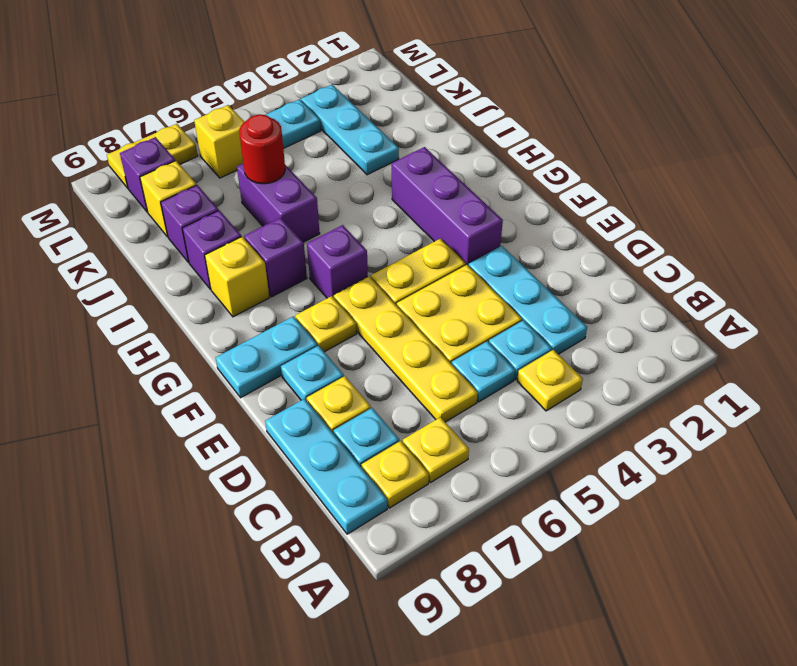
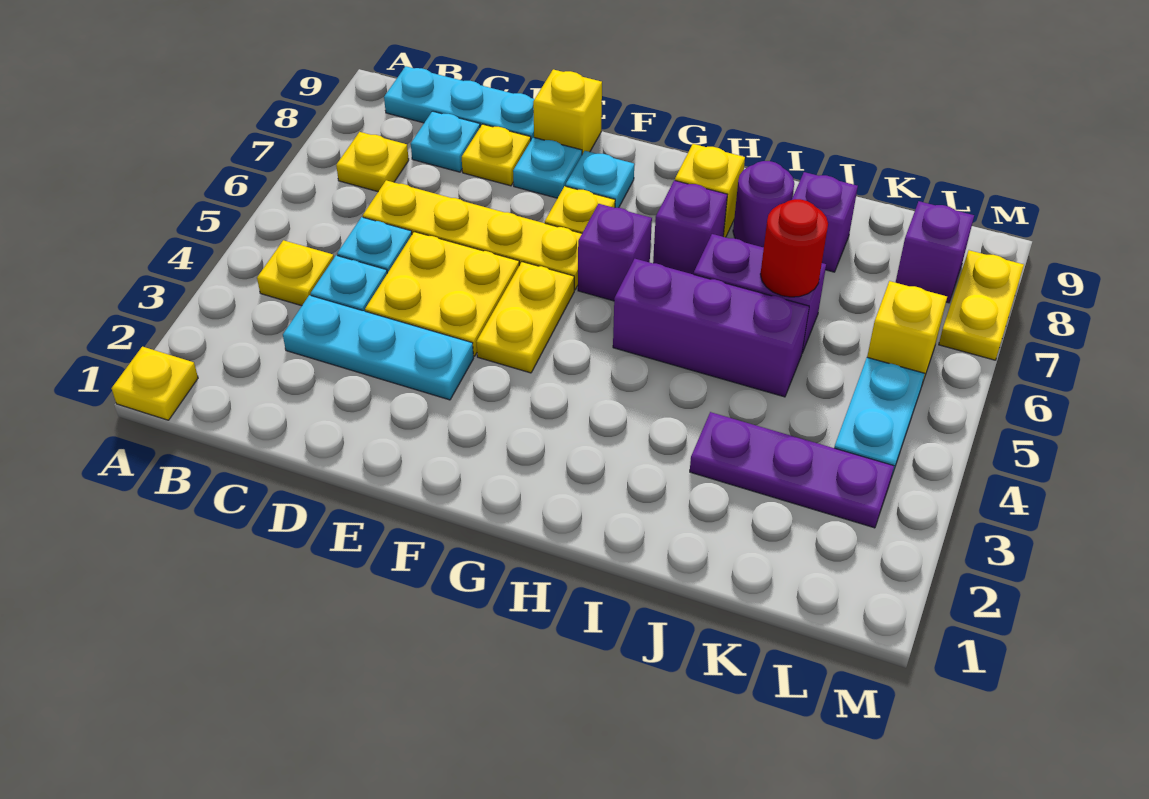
yellow plate B8 level 1 -> yellow plate A1 level 1
purple brick F3:H3 level 1 -> purple brick H5:J5 level 1
cyan plate F8:F9 level 1 -> cyan plate F8 level 1
purple brick I8 level 1 -> purple round brick I8 level 1
cyan plate J3:L3 level 1 -> purple plate J3:L3 level 1
yellow brick K8 level 1 -> yellow brick E9 level 1

